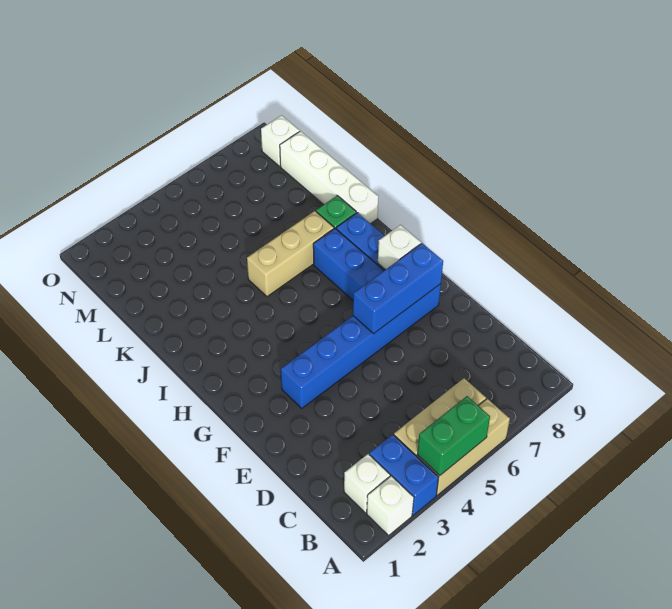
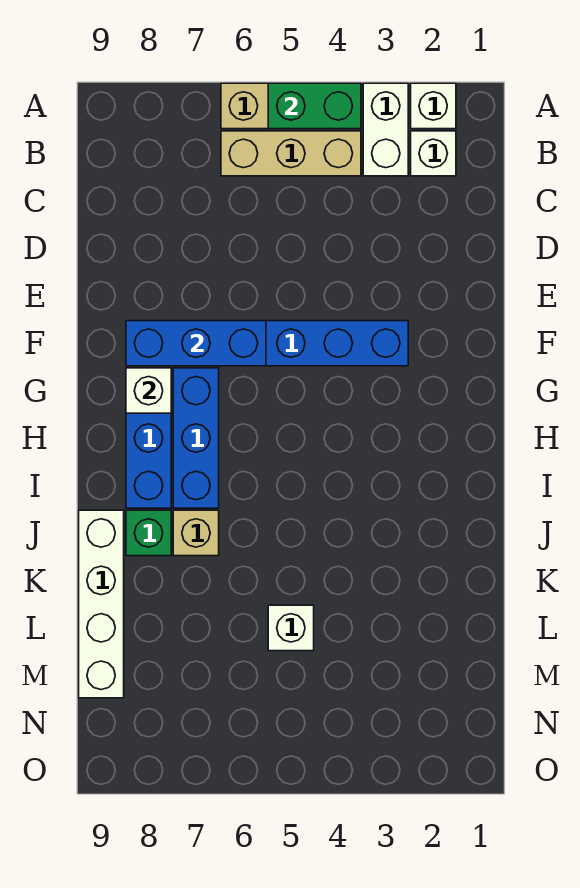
blue brick A3:B3 level 1 -> white brick A3:B3 level 1
tan brick J5:J7 level 1 -> tan brick J7 level 1
white brick N9 level 1 -> white brick L5 level 1

